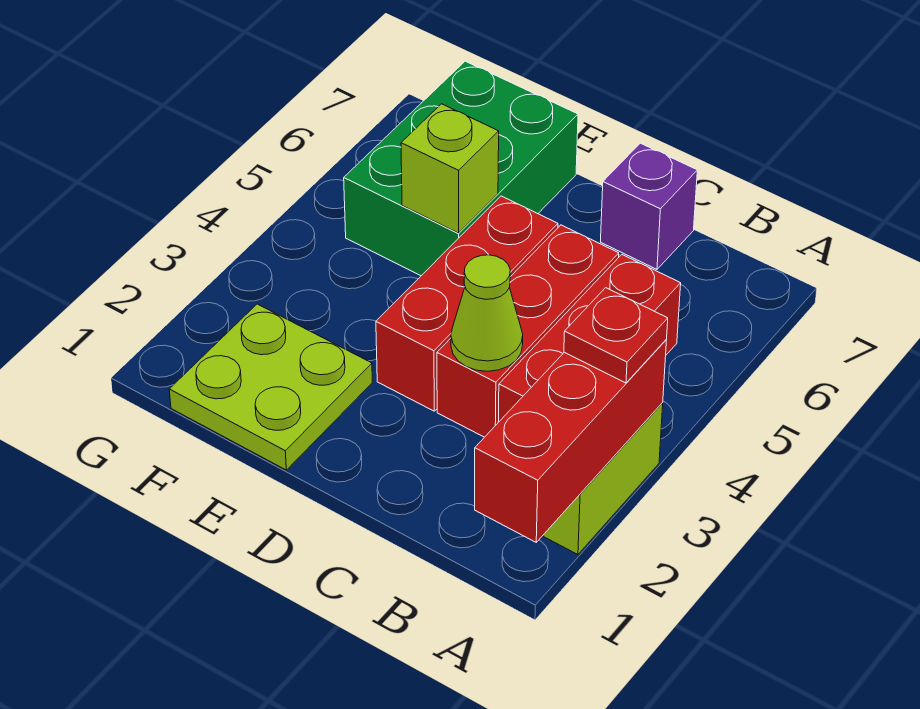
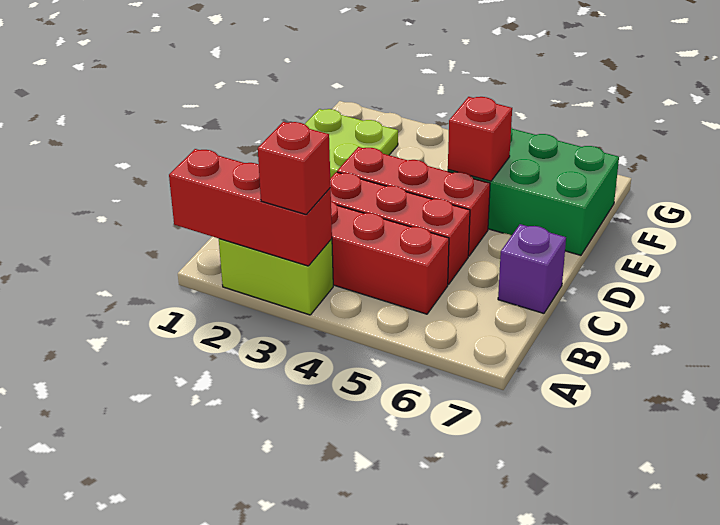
red plate A3 level 3 -> red brick A3 level 3
lime cone C3 level 2 -> none
lime brick E5 level 2 -> red brick E5 level 2

